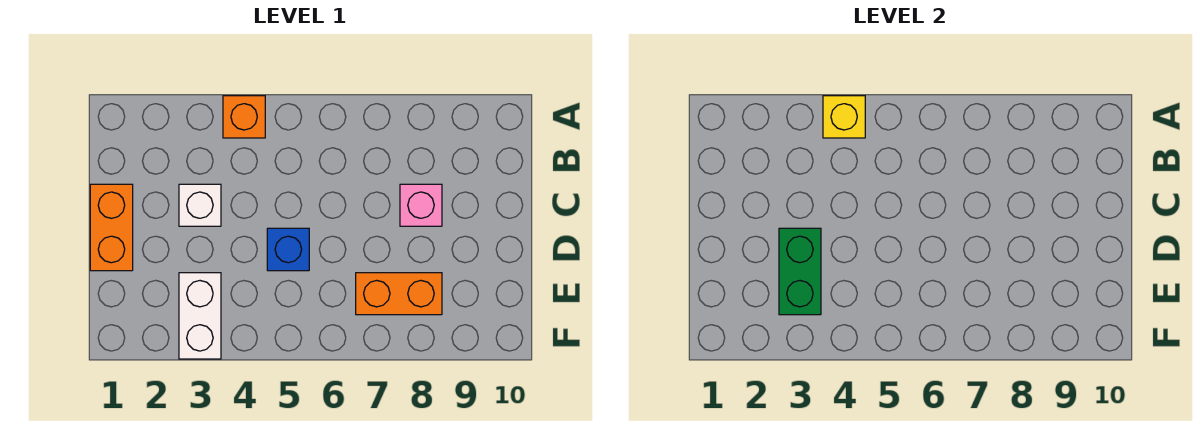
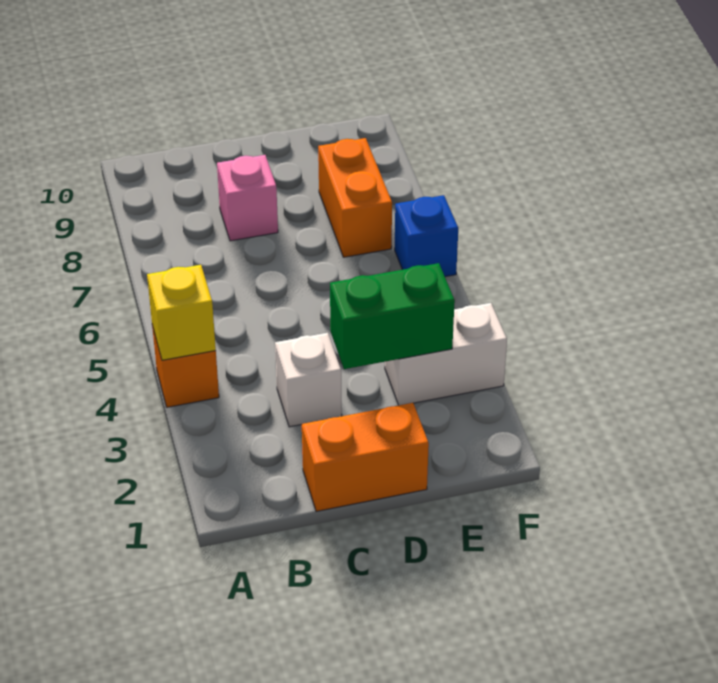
blue brick D5 level 1 -> blue brick F6 level 1

